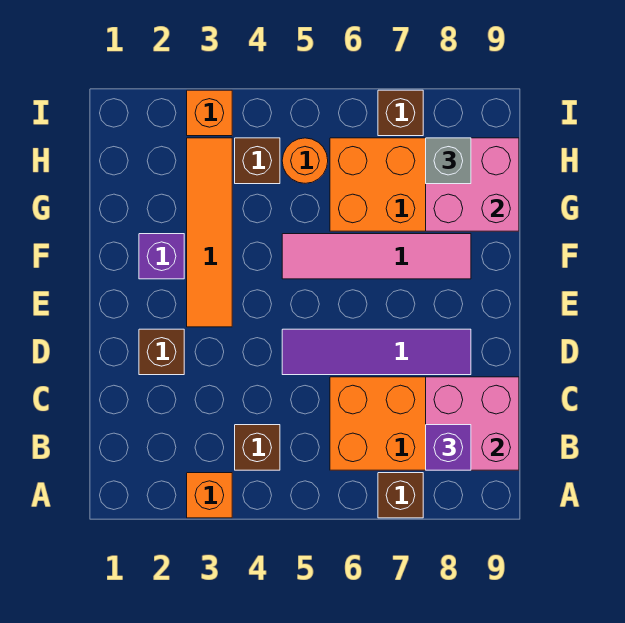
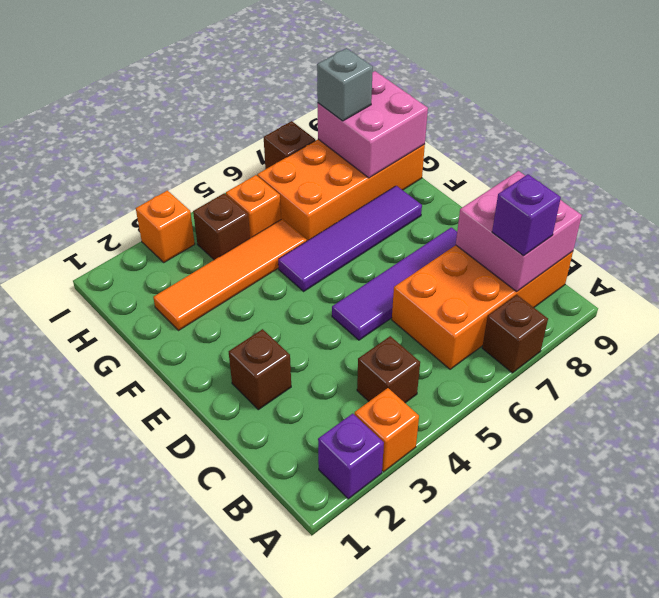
orange tile E3:H3 level 1 -> orange tile G2:G5 level 1
purple brick F2 level 1 -> purple brick A2 level 1
pink tile F5:F8 level 1 -> purple tile F5:F8 level 1
orange round brick H5 level 1 -> orange brick H5 level 1

